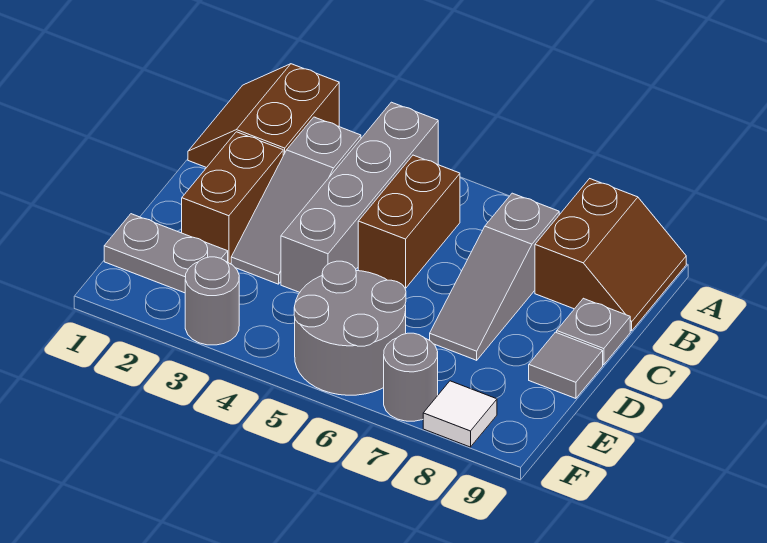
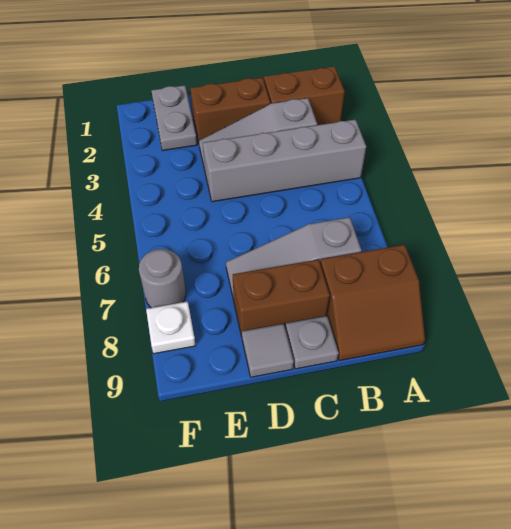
brown brick B5:C5 level 1 -> brown brick C8:D8 level 1
grey round brick E5:F6 level 1 -> none
grey round brick F3 level 1 -> none
white tile F8 level 1 -> white plate F8 level 1

